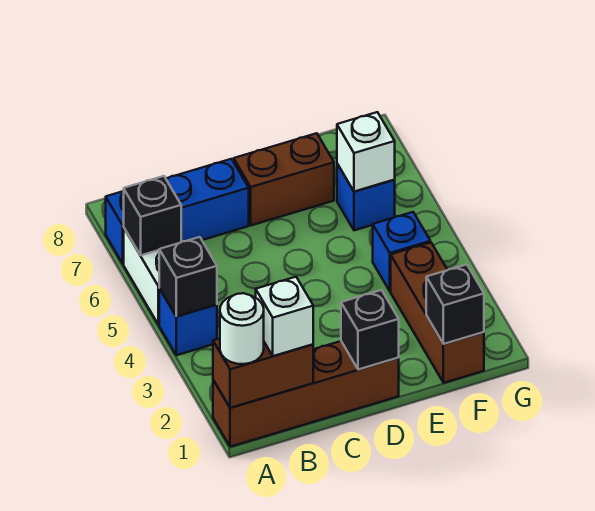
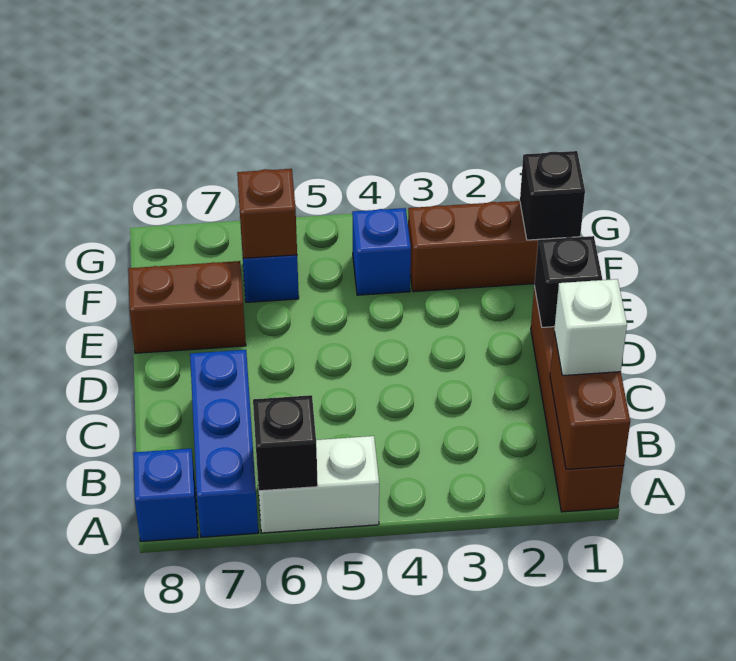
white round brick A1 level 3 -> none
blue brick A4 level 1 -> blue brick A8 level 1
black brick A4 level 2 -> none
brown brick D7:E7 level 1 -> brown brick E7:E8 level 1
white brick F6 level 2 -> brown brick F6 level 2

